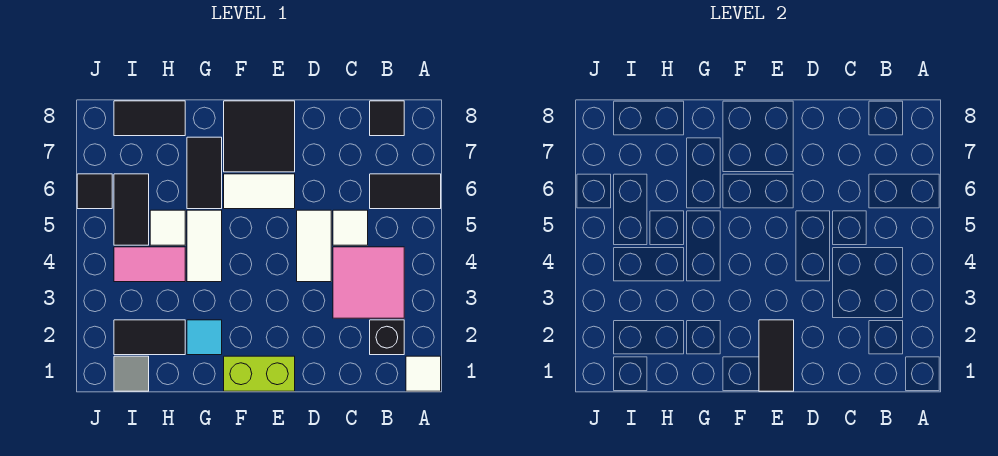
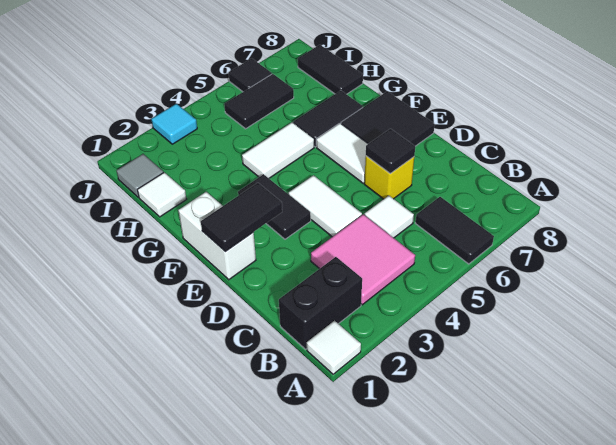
black brick B2 level 1 -> black brick B1:B2 level 1
black tile B8 level 1 -> black tile D6 level 2
white tile D4:D5 level 1 -> white tile D4:E4 level 1
none -> yellow brick D6 level 1
lime brick E1:F1 level 1 -> white brick E1:F1 level 1
cyan tile G2 level 1 -> cyan tile J3 level 1
black tile H2:I2 level 1 -> black tile E3:F3 level 1
pink tile H4:I4 level 1 -> none
white tile H5 level 1 -> white tile H1 level 1

